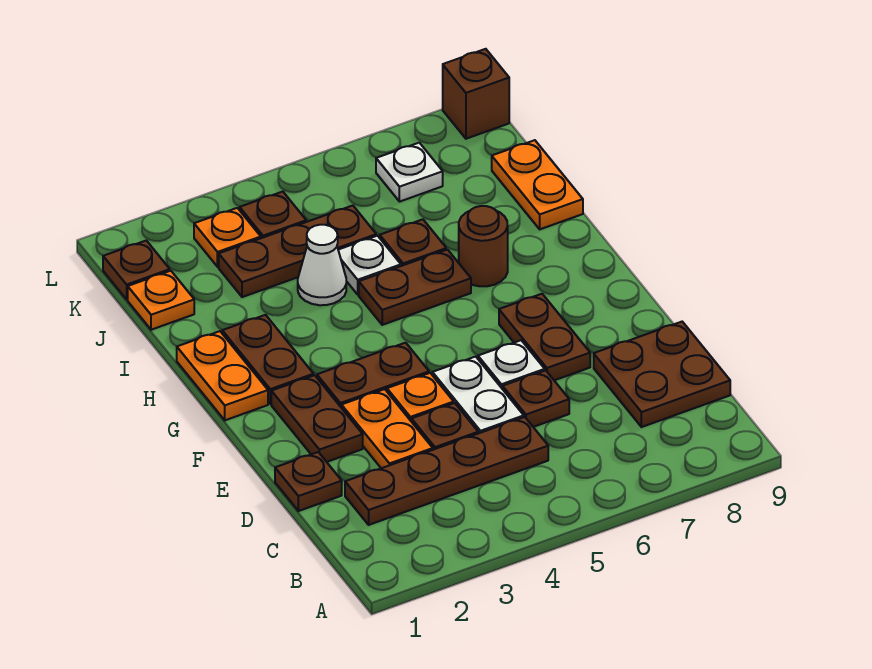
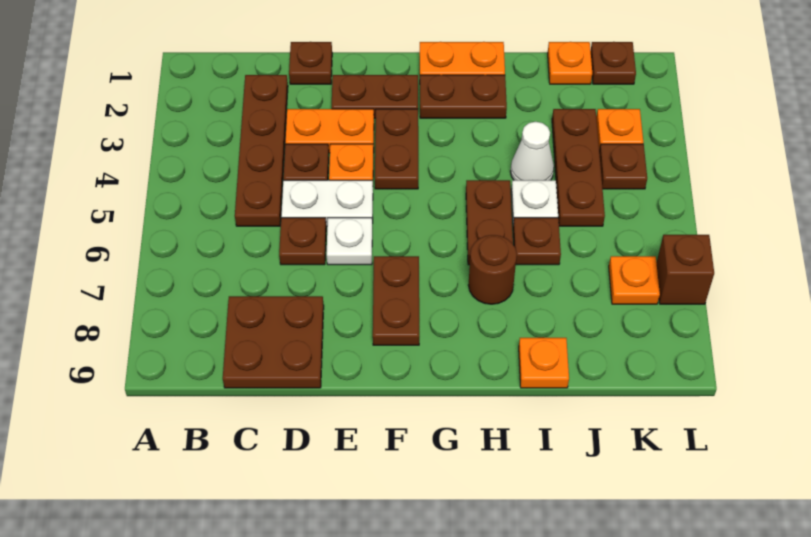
brown plate E7:F7 level 1 -> brown plate F7:F8 level 1
orange plate I9:J9 level 1 -> orange plate I9 level 1
white plate K7 level 1 -> orange plate K7 level 1
brown brick L9 level 1 -> brown brick L7 level 1

